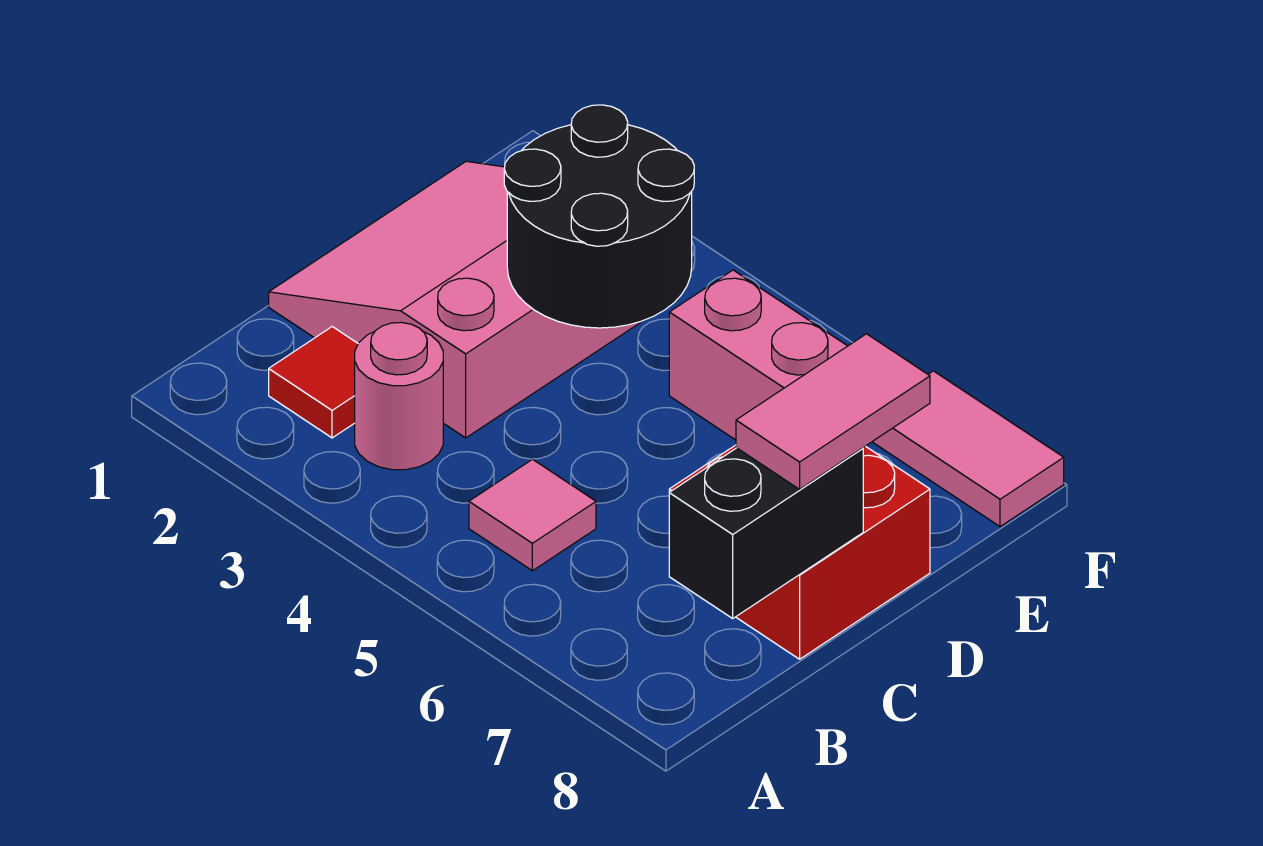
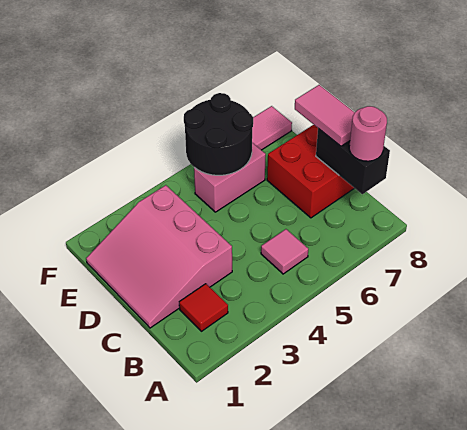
pink round brick B3 level 1 -> pink round brick B8 level 3
black round brick D3:E4 level 2 -> black round brick E5:F6 level 2

